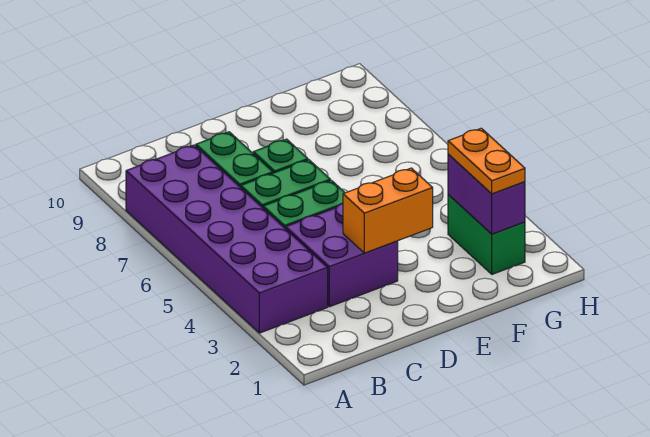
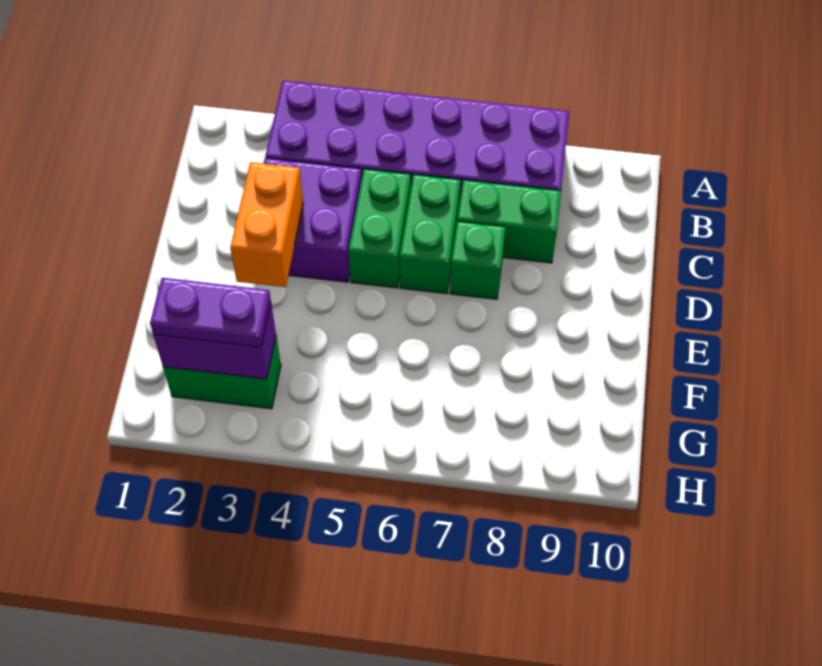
orange plate G2:G3 level 3 -> purple plate G2:G3 level 3

